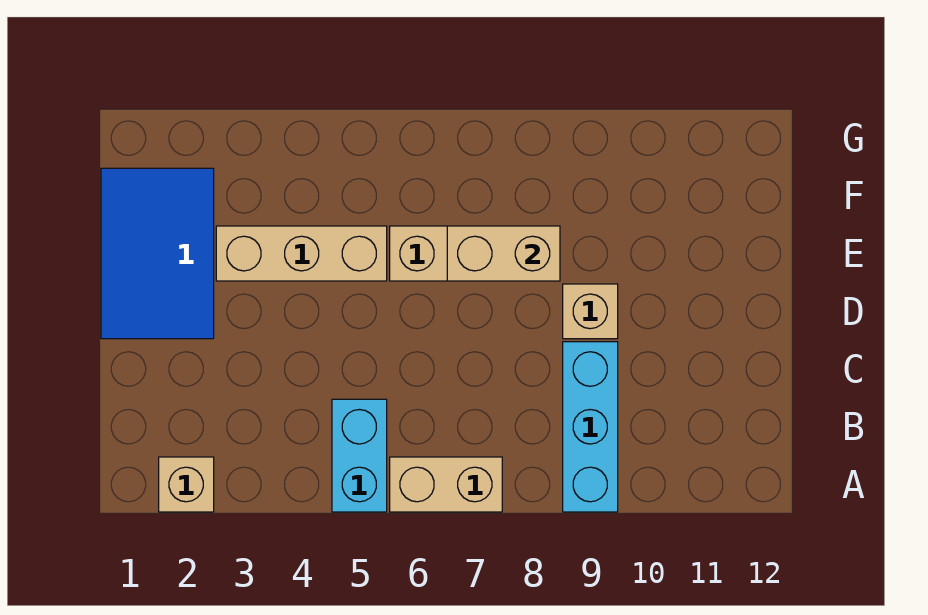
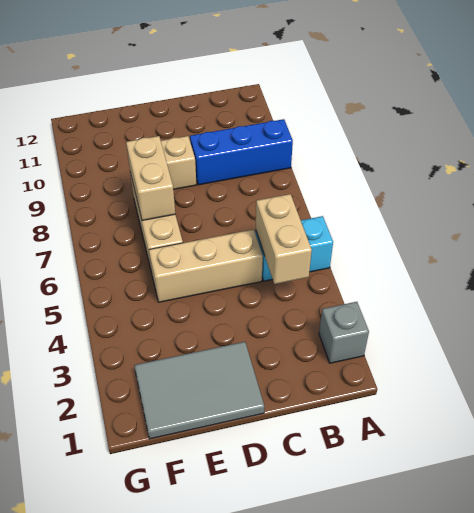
tan brick A2 level 1 -> grey brick A2 level 1
tan brick A6:A7 level 1 -> tan brick B4:B5 level 2
cyan brick A9:C9 level 1 -> blue brick A9:C9 level 1
blue tile D1:F2 level 1 -> grey tile D1:F2 level 1
tan brick E3:E5 level 1 -> tan brick C5:E5 level 1

